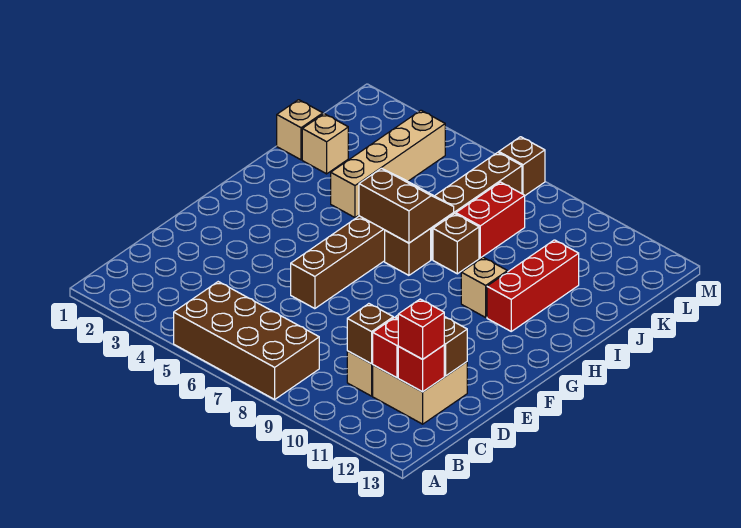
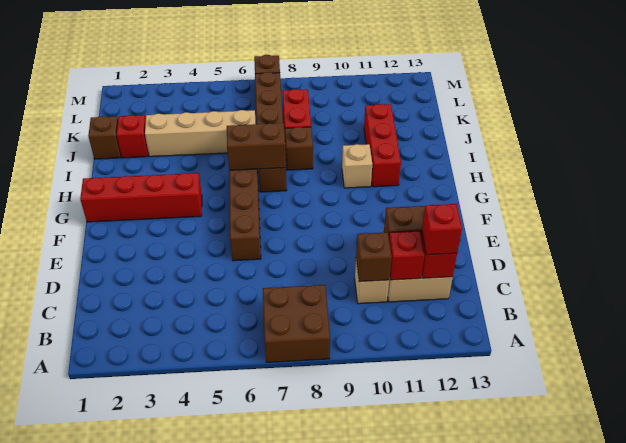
brown brick A5:B8 level 1 -> brown brick A7:B8 level 1
none -> red brick G1:G4 level 1
tan brick I4:L4 level 1 -> tan brick J3:J6 level 1
tan brick J1 level 1 -> brown brick J1 level 1
tan brick J2 level 1 -> red brick J2 level 1

